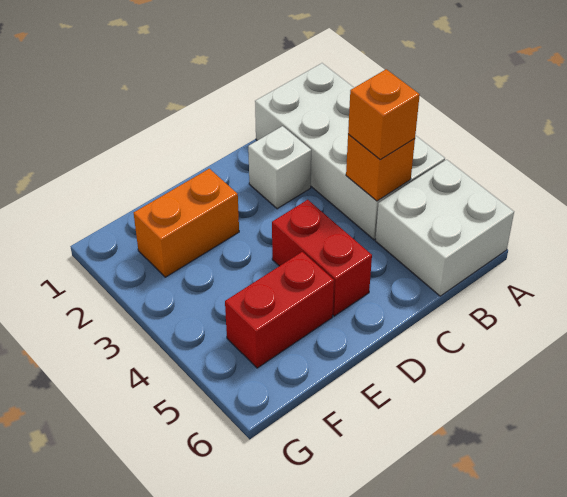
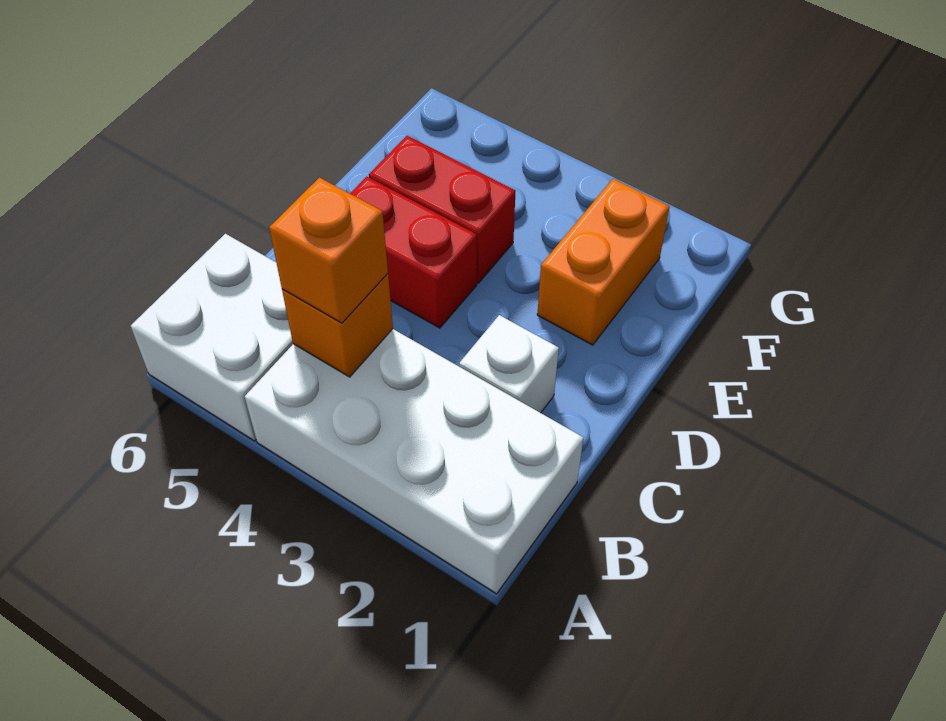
red brick E5:F5 level 1 -> red brick E4:E5 level 1

